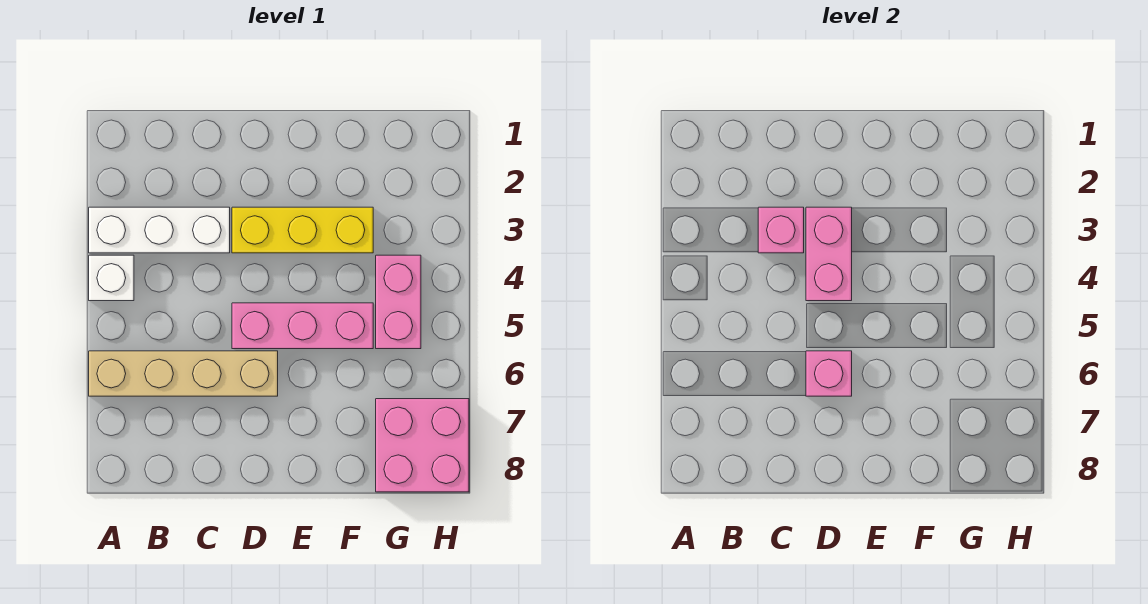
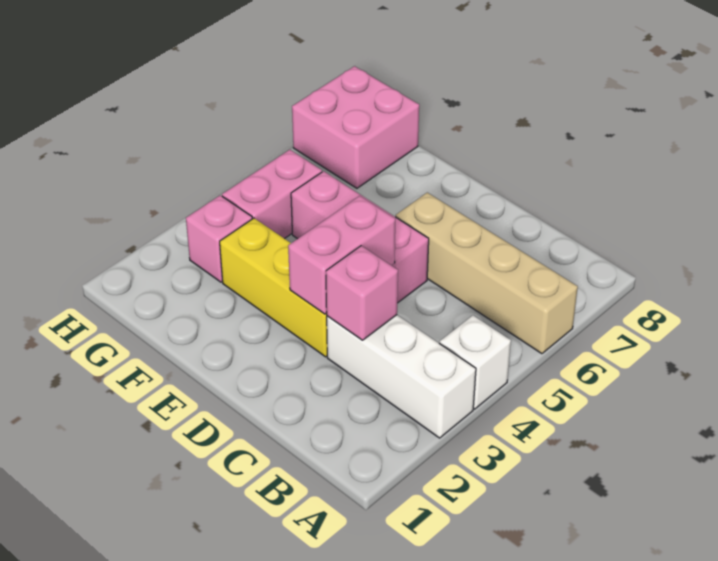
pink brick D6 level 2 -> pink brick G3 level 1

